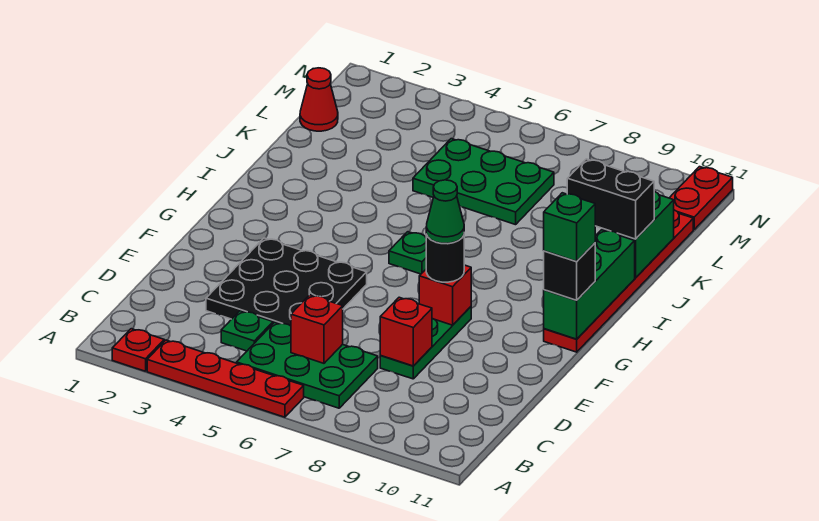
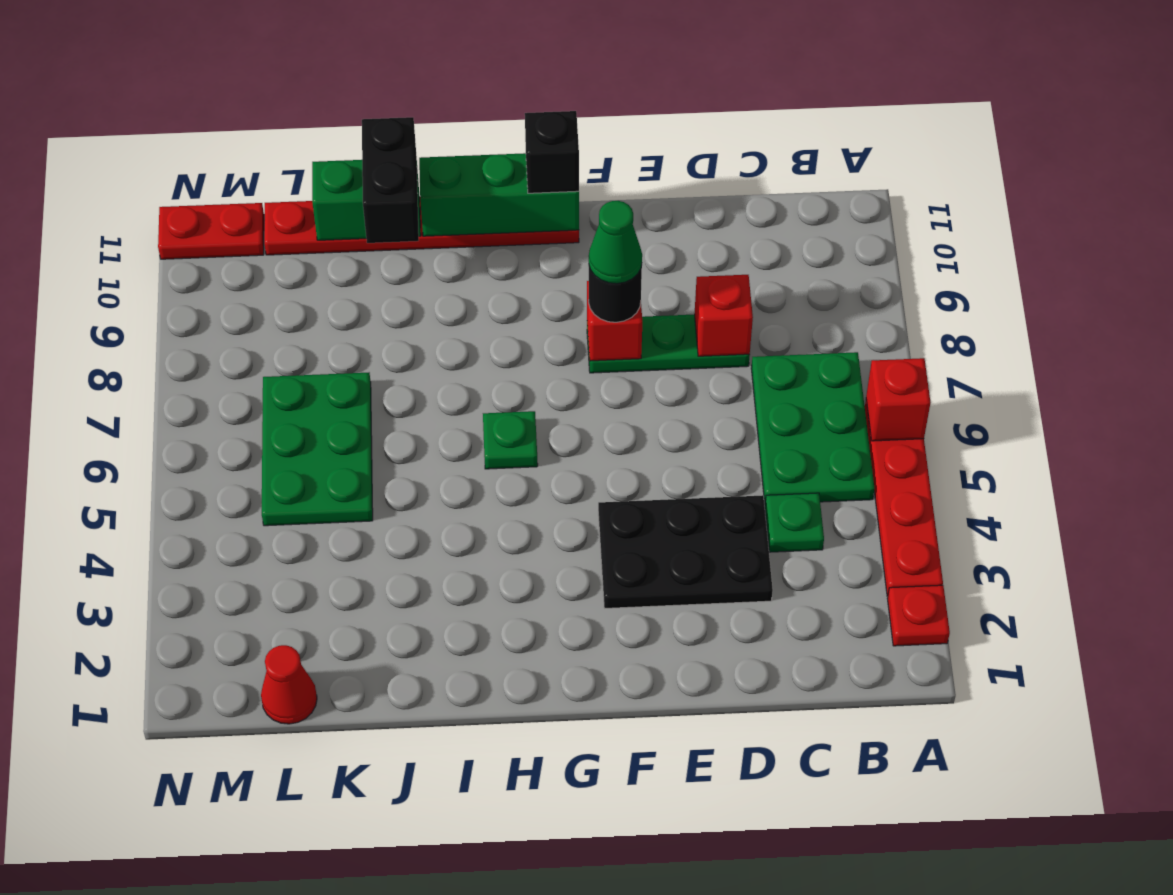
red brick C6 level 2 -> red brick A6 level 2
black plate D3:F5 level 1 -> black plate D3:F4 level 1
green brick G11 level 4 -> none

